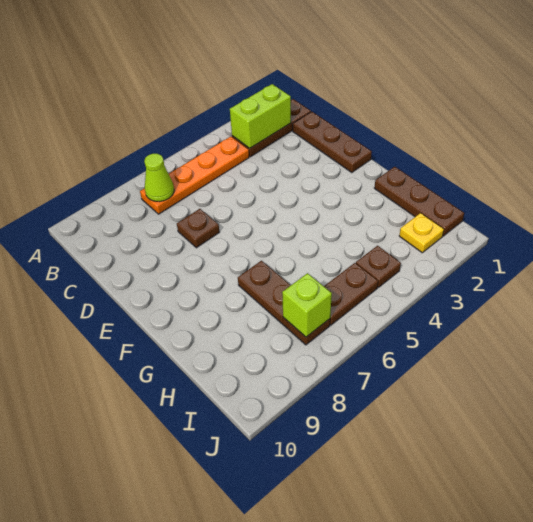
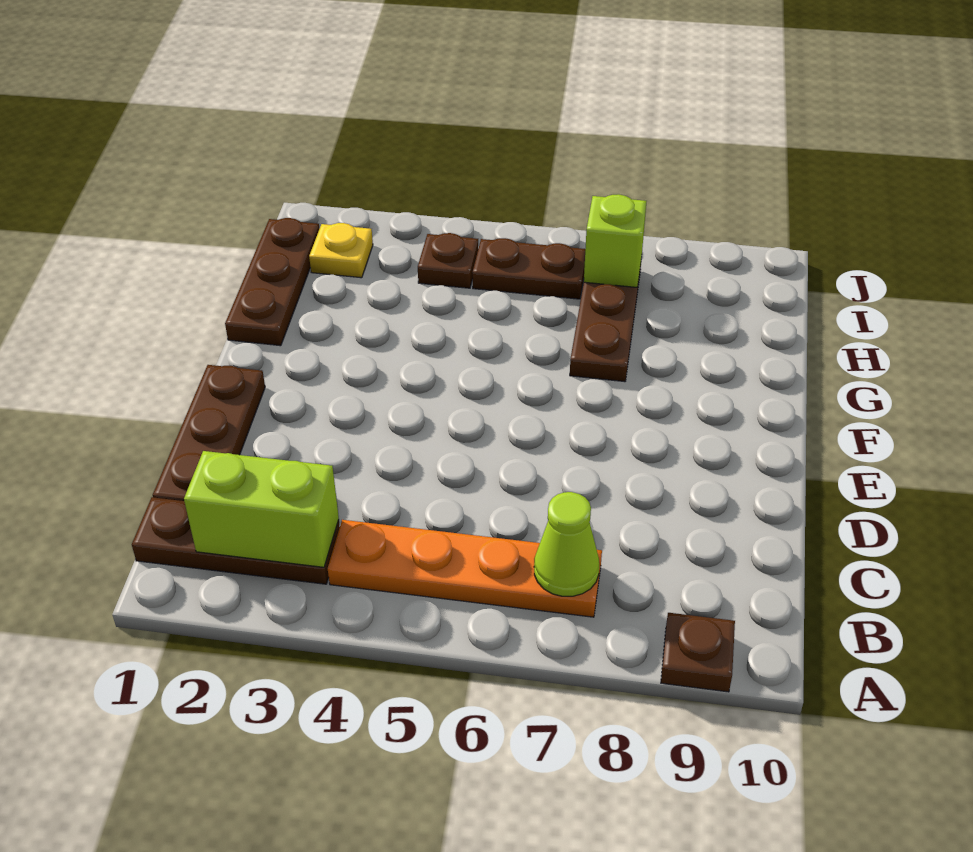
brown plate D7 level 1 -> brown plate A9 level 1

